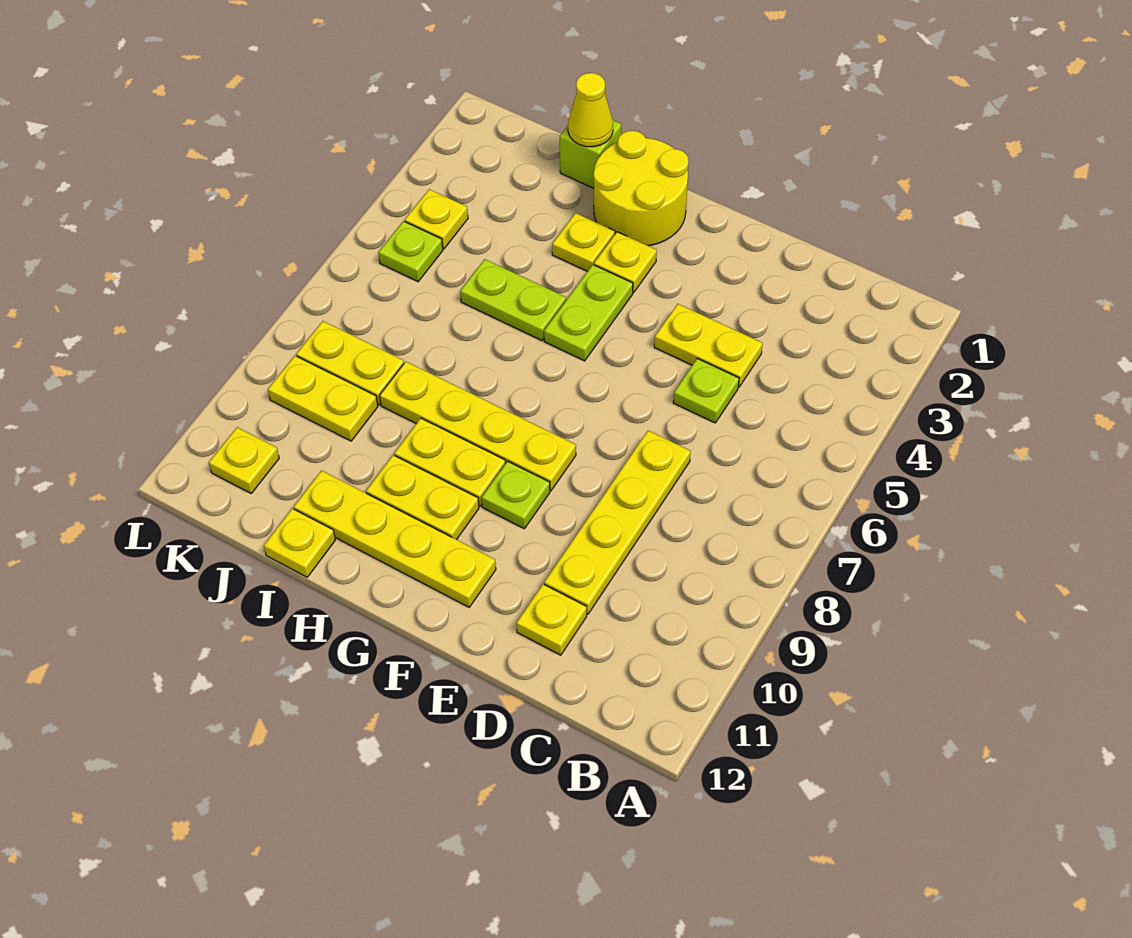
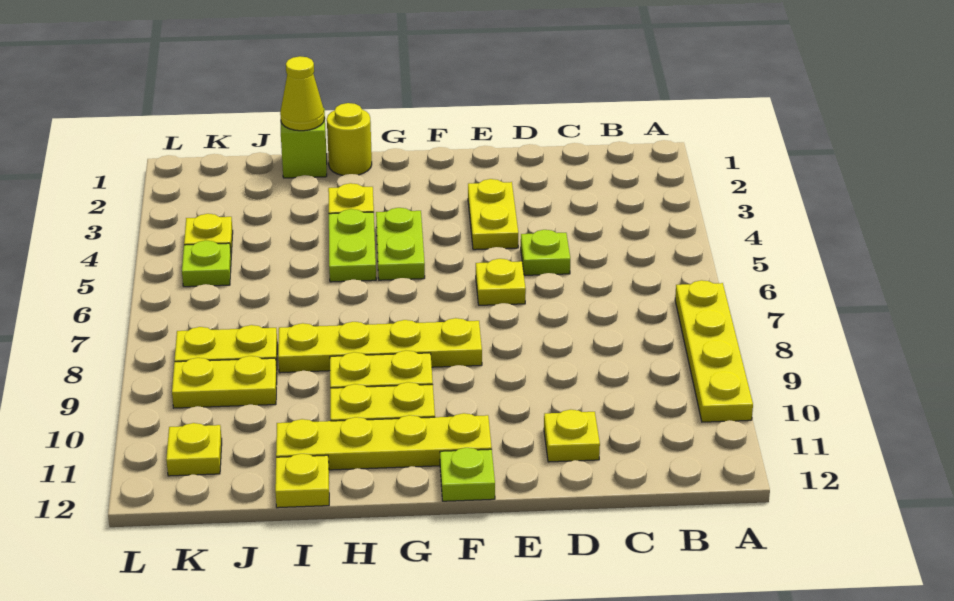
yellow plate D4:E4 level 1 -> yellow plate E3:E4 level 1
yellow plate D7:D10 level 1 -> yellow plate A7:A10 level 1
lime plate F9 level 1 -> lime plate F12 level 1
yellow round brick G1:H2 level 1 -> yellow round brick H1 level 1
yellow plate G3 level 1 -> yellow plate E6 level 1
lime plate H5:I5 level 1 -> lime plate H4:H5 level 1

